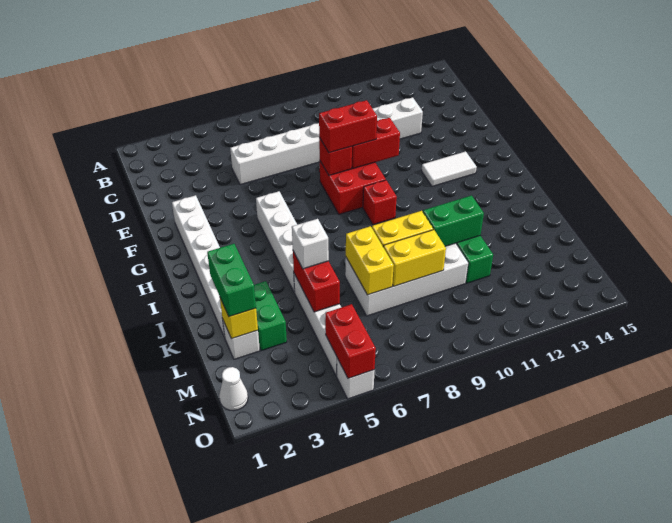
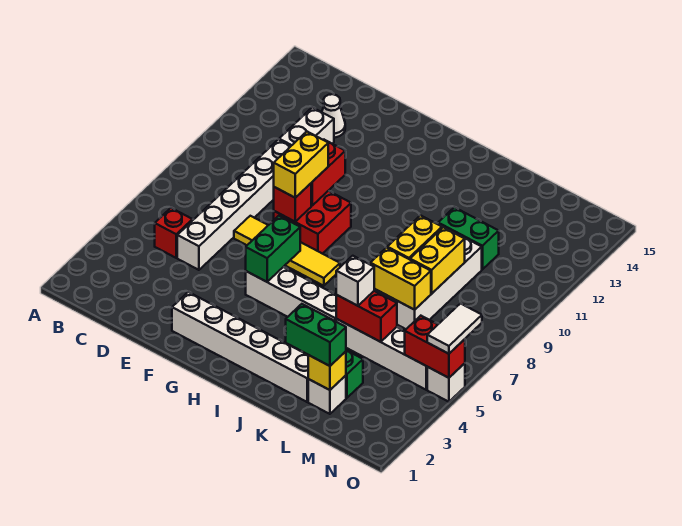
none -> yellow tile E7:H7 level 1
red brick F8:F9 level 3 -> yellow brick F8:F9 level 3
white tile G12:G13 level 1 -> white tile O5:O6 level 3
red brick H9 level 1 -> red brick C5 level 1
green brick K10:K11 level 2 -> green brick G5:G6 level 2
white cone N1 level 1 -> white cone D13 level 1

